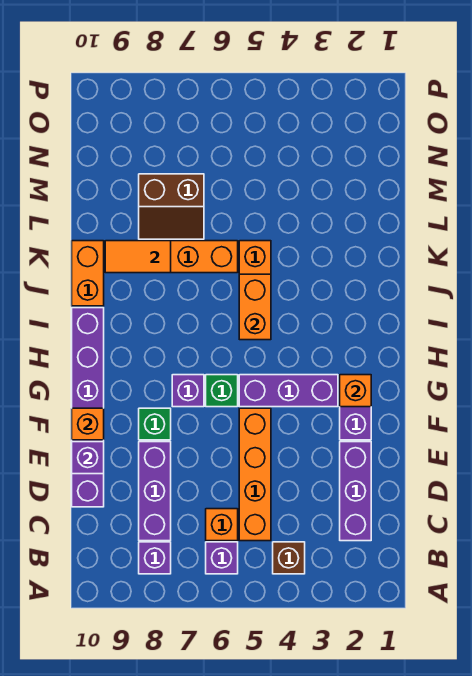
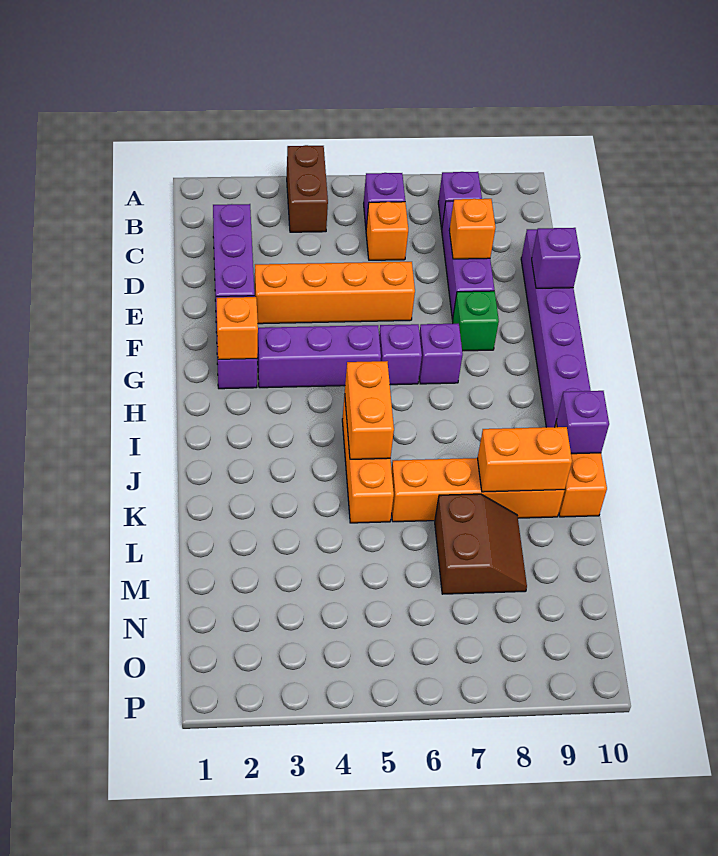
brown brick B4 level 1 -> brown brick A4:B4 level 1
orange brick C5:F5 level 1 -> orange brick E3:E6 level 1
orange brick F10 level 2 -> orange brick D8 level 2
green brick G6 level 1 -> purple brick G6 level 1
none -> purple brick J10 level 2
orange tile K8:K9 level 2 -> orange brick K8:K9 level 2
brown slope L7:M8 level 1 top M -> brown slope L7:M8 level 1 top 7

